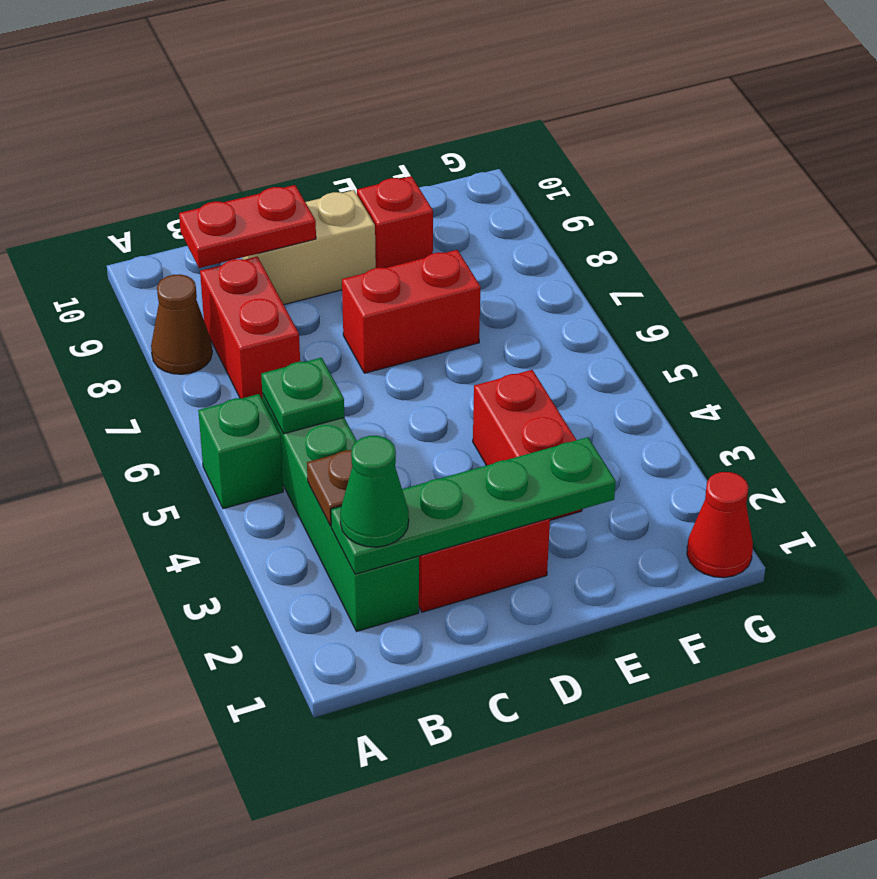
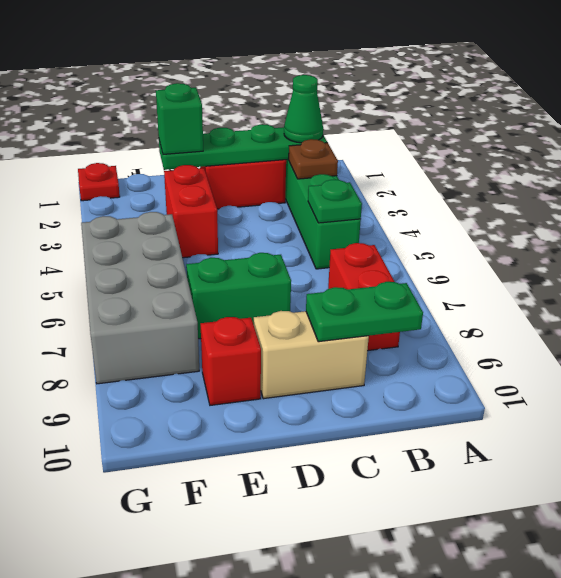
green brick A5 level 1 -> green brick E2 level 3
brown cone A8 level 1 -> none
red plate B9:C9 level 2 -> green plate B9:C9 level 2
red brick D7:E7 level 1 -> green brick D7:E7 level 1
none -> grey brick F5:G8 level 1
red cone G1 level 1 -> red plate G1 level 1

